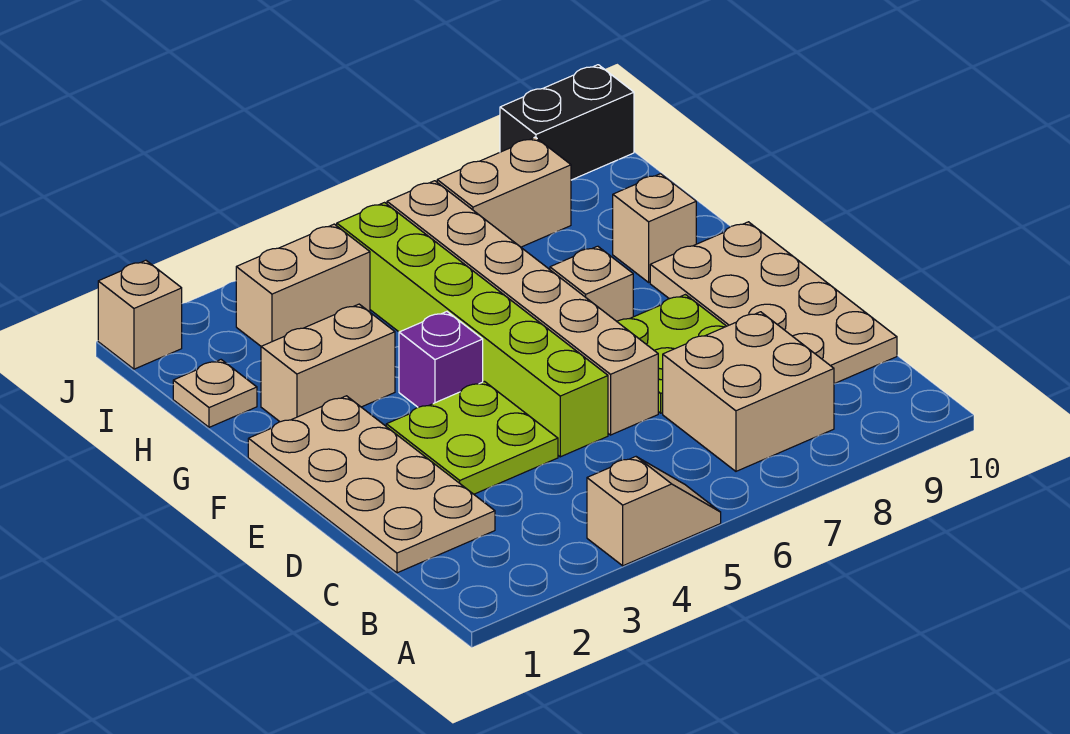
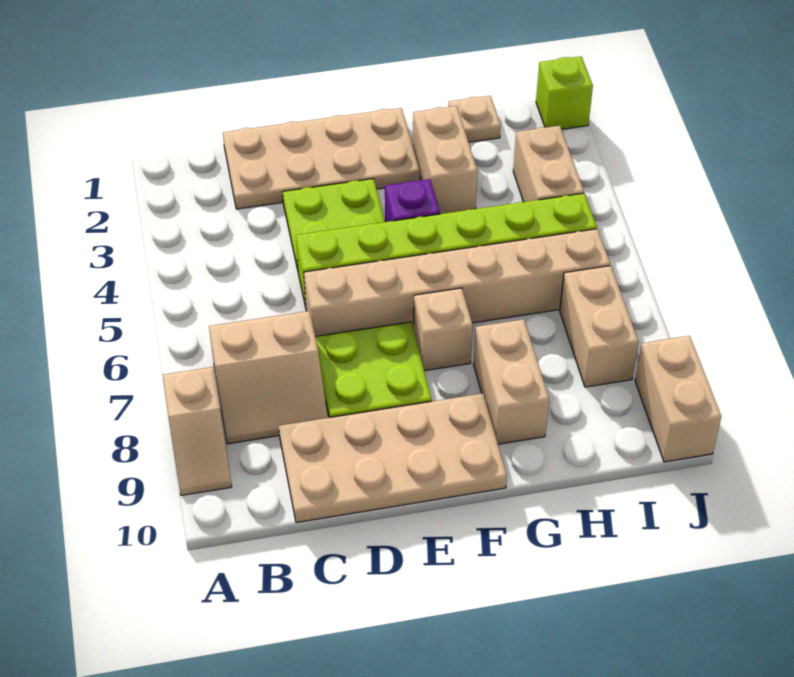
tan slope A4:A5 level 1 top 4 -> tan slope A8:A9 level 1 top 8
tan brick B7:C8 level 1 -> tan slope B7:C8 level 1 top 7
tan brick G9 level 1 -> tan brick G8:G9 level 1
tan brick J1 level 1 -> lime brick J1 level 1
black brick J9:J10 level 1 -> tan brick J9:J10 level 1

